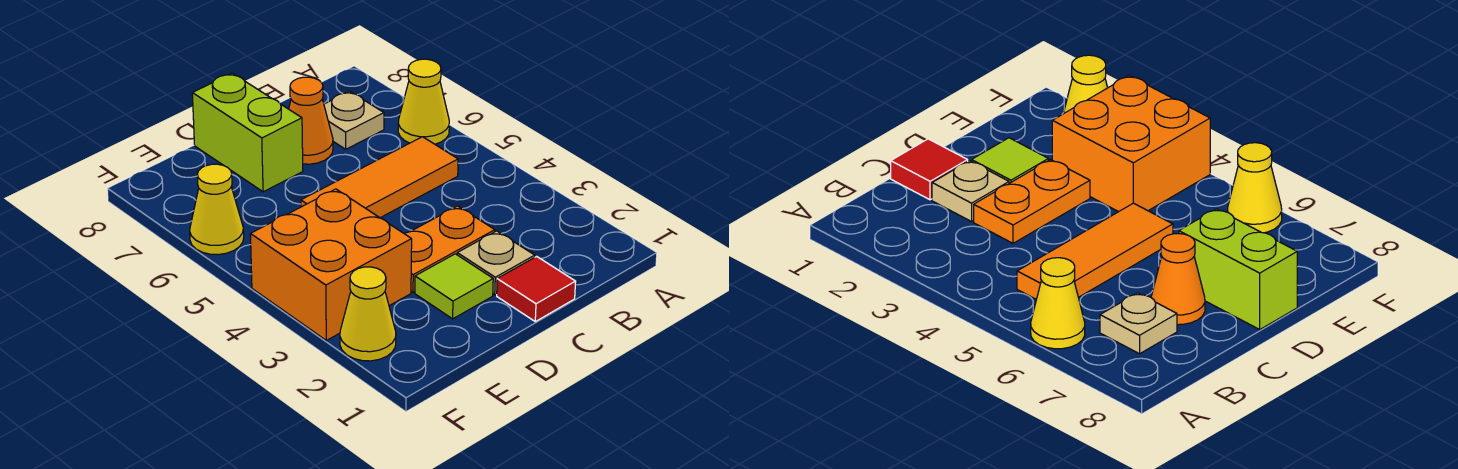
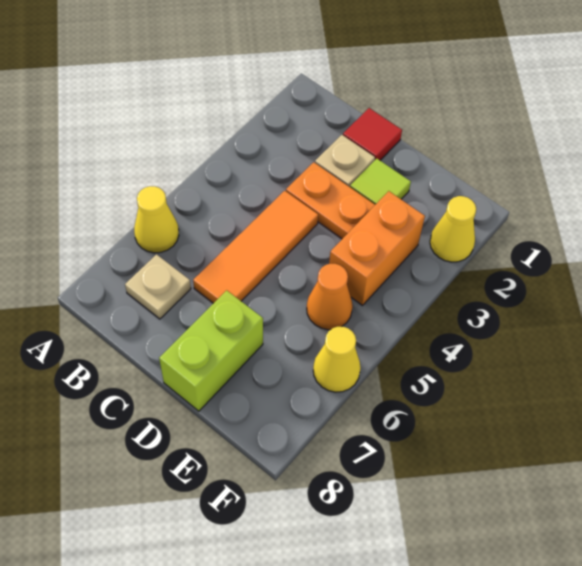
orange tile B5:D5 level 1 -> orange tile C4:C6 level 1
orange cone C7 level 1 -> orange cone E5 level 1
orange brick E3:F4 level 1 -> orange brick E3:E4 level 1

